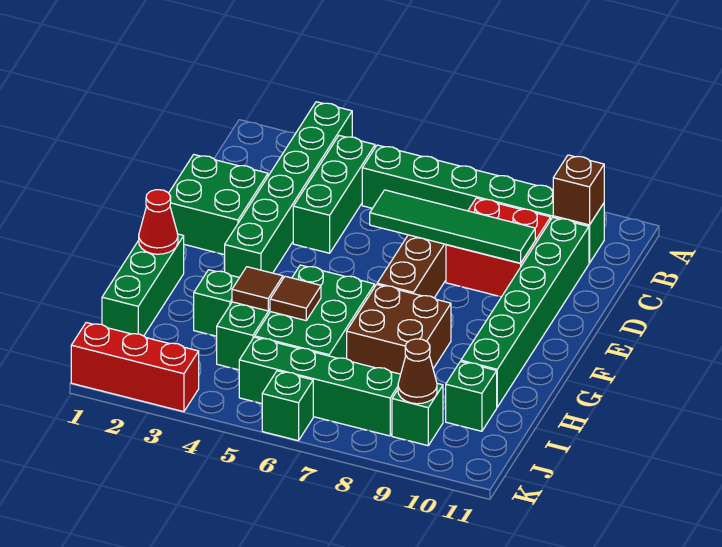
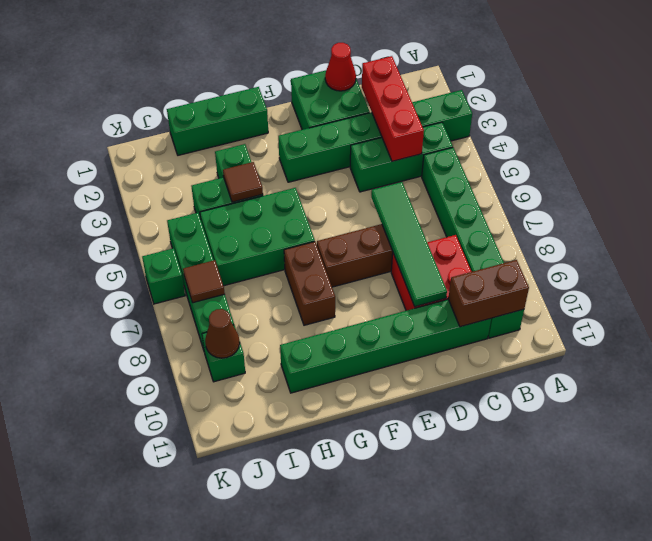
brown brick B10 level 2 -> brown brick B10:C10 level 2
red cone G1 level 2 -> red cone D1 level 2
brown brick G7:H8 level 1 -> brown brick G7:G8 level 1
brown tile H5 level 2 -> brown tile J7 level 2
green brick I10 level 1 -> none
red brick K1:K3 level 1 -> red brick C2:C4 level 2

